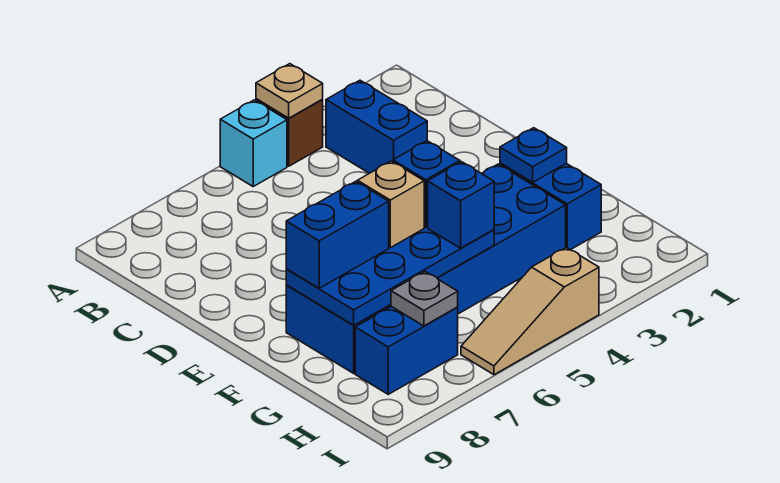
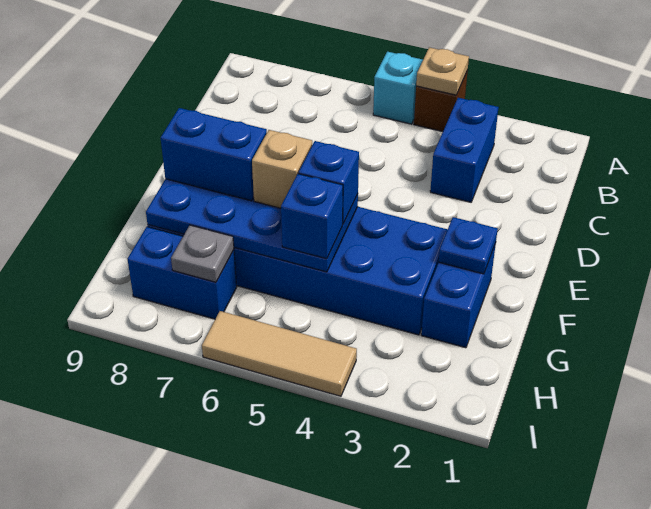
tan slope I4:I6 level 1 top 4 -> tan tile I4:I6 level 1

